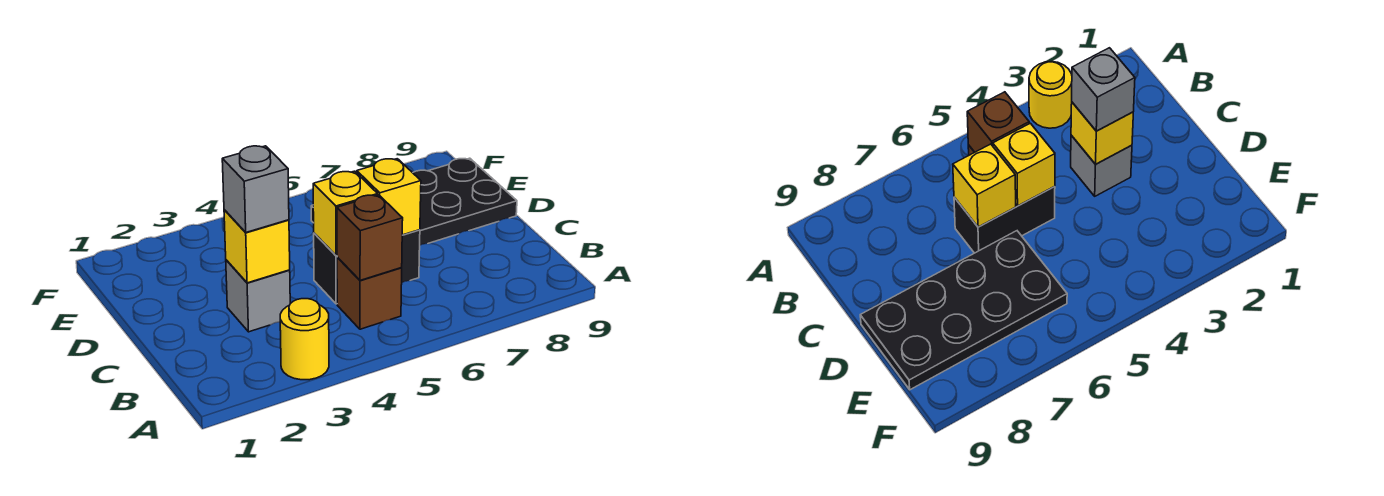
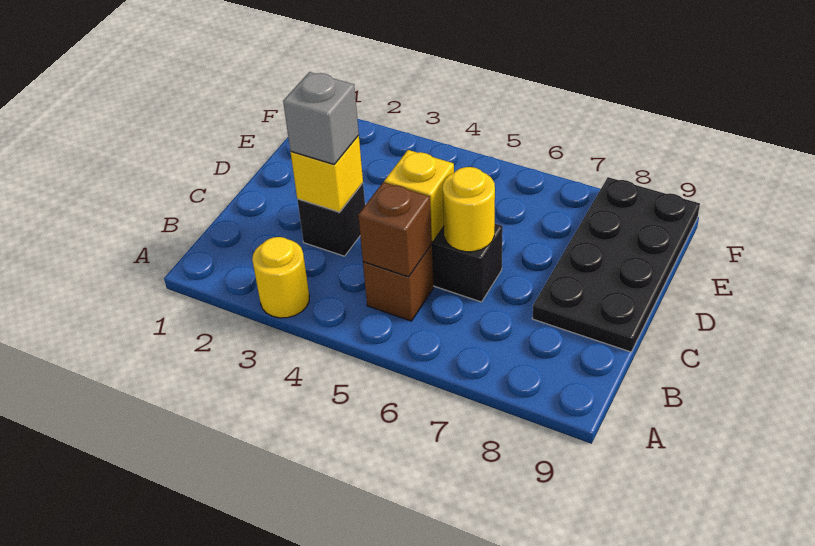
grey brick C3 level 1 -> black brick C3 level 1
yellow brick C6 level 2 -> yellow round brick C6 level 2
black plate D6:E9 level 1 -> black plate C8:F9 level 1

